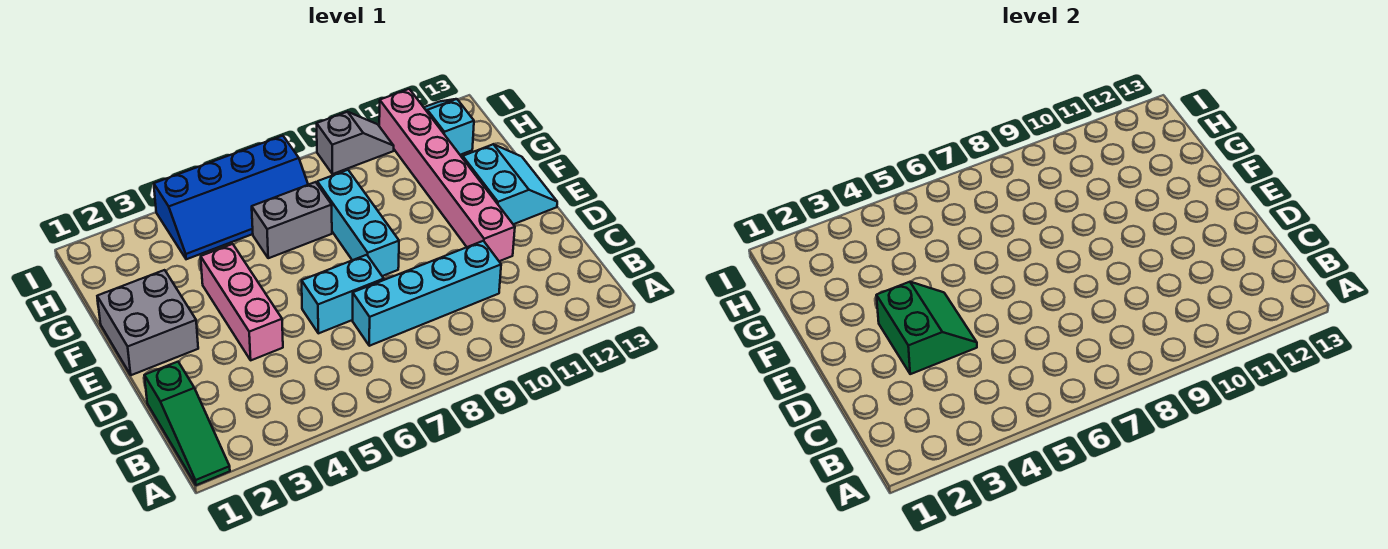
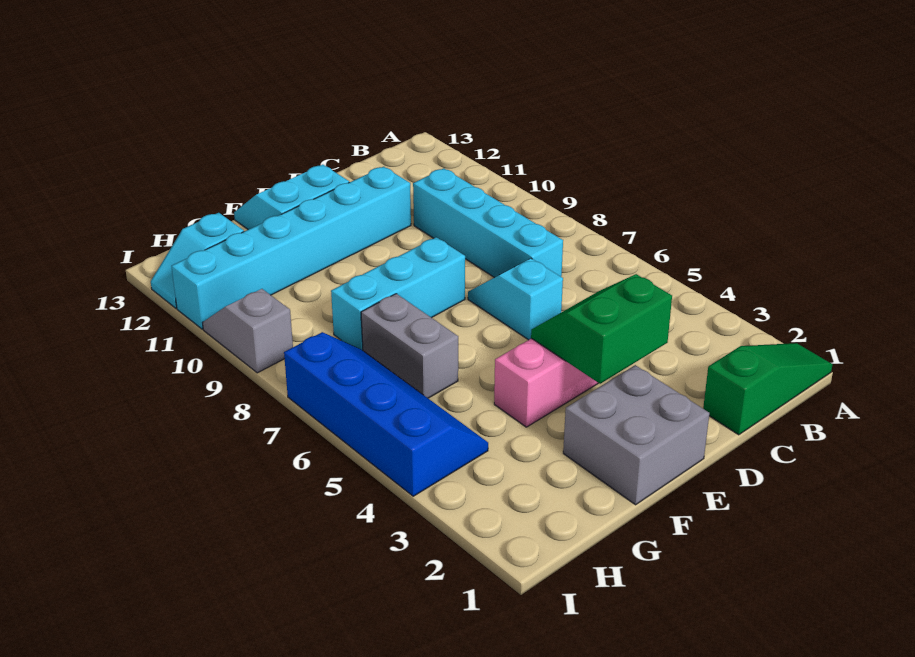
cyan brick D6:D7 level 1 -> cyan slope D6:D7 level 1 top 6
pink brick D11:I11 level 1 -> cyan brick D11:I11 level 1

